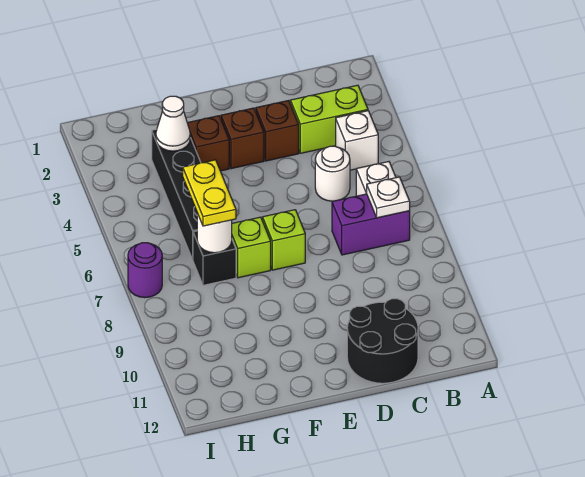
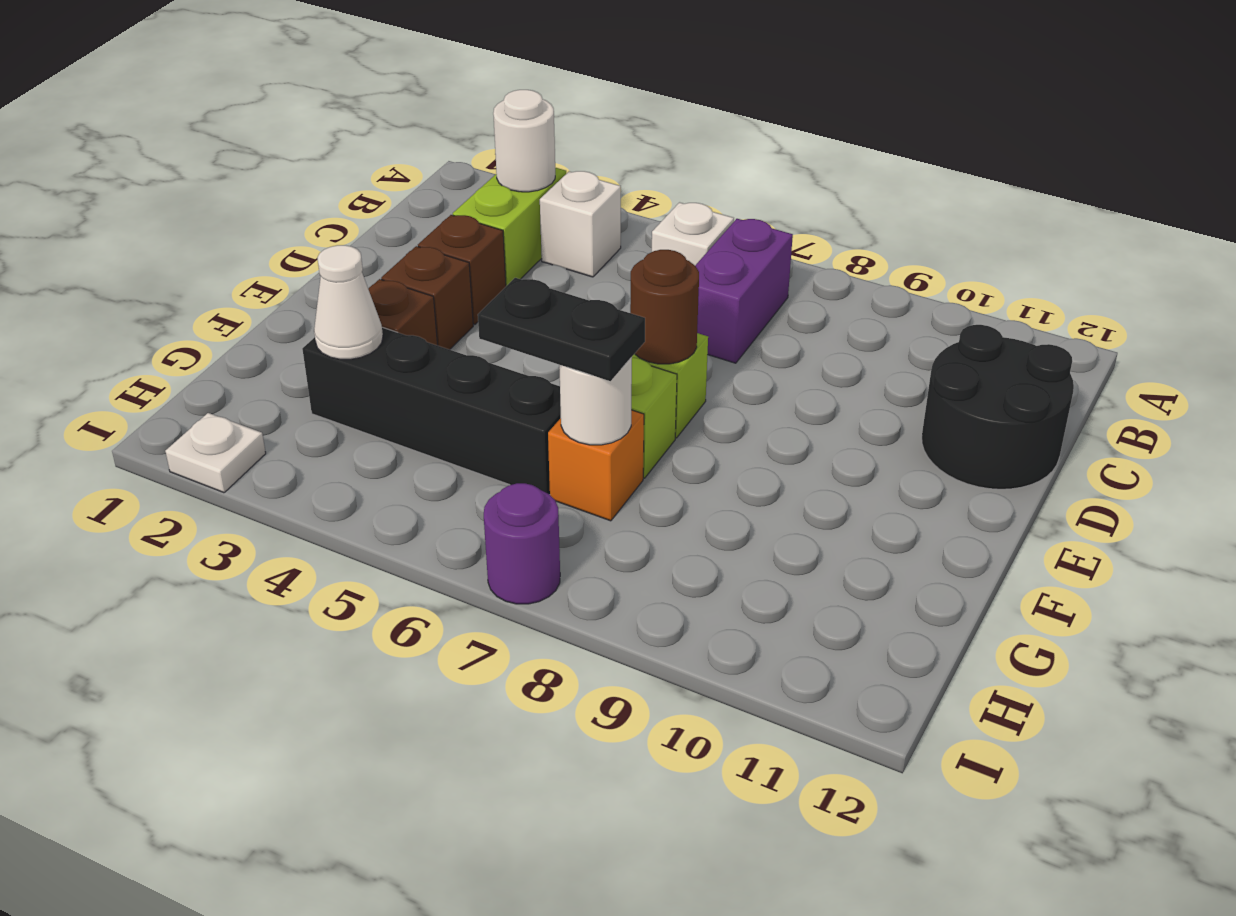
white plate B7 level 2 -> white plate I2 level 1
white round brick C5 level 1 -> white round brick B3 level 2
none -> brown round brick E7 level 2
yellow plate G6:G7 level 3 -> black plate G6:G7 level 3
black brick G7 level 1 -> orange brick G7 level 1

